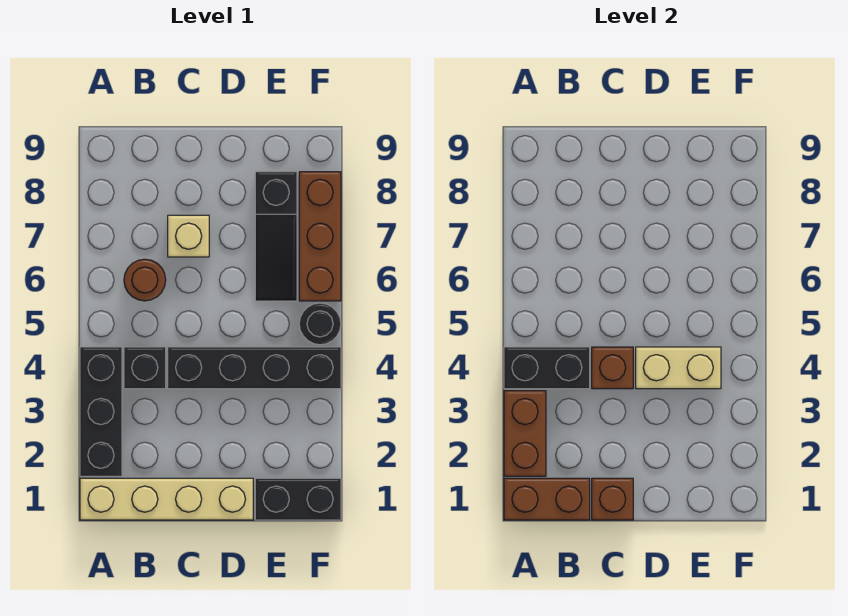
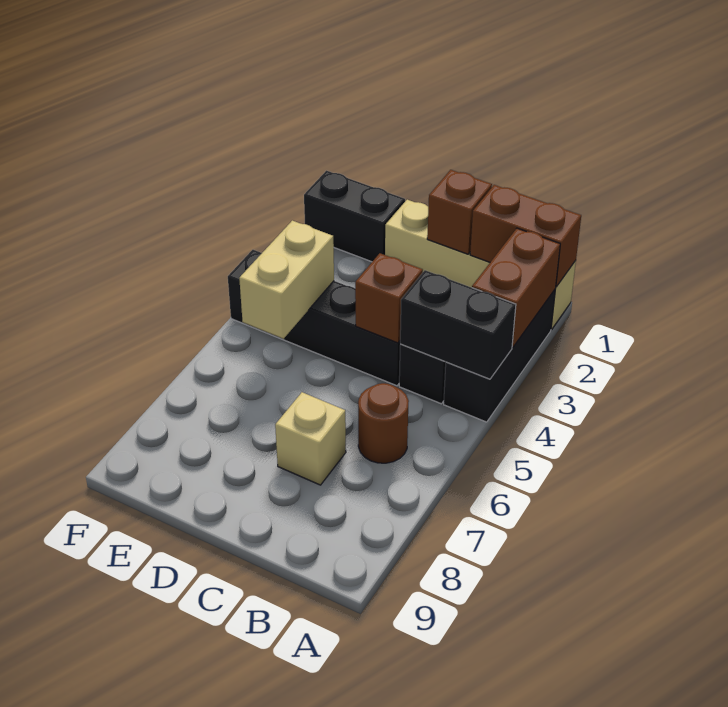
tan brick D4:E4 level 2 -> tan brick E4:E5 level 2
black slope E6:E8 level 1 top 8 -> none
black round brick F5 level 1 -> none
brown brick F6:F8 level 1 -> none

